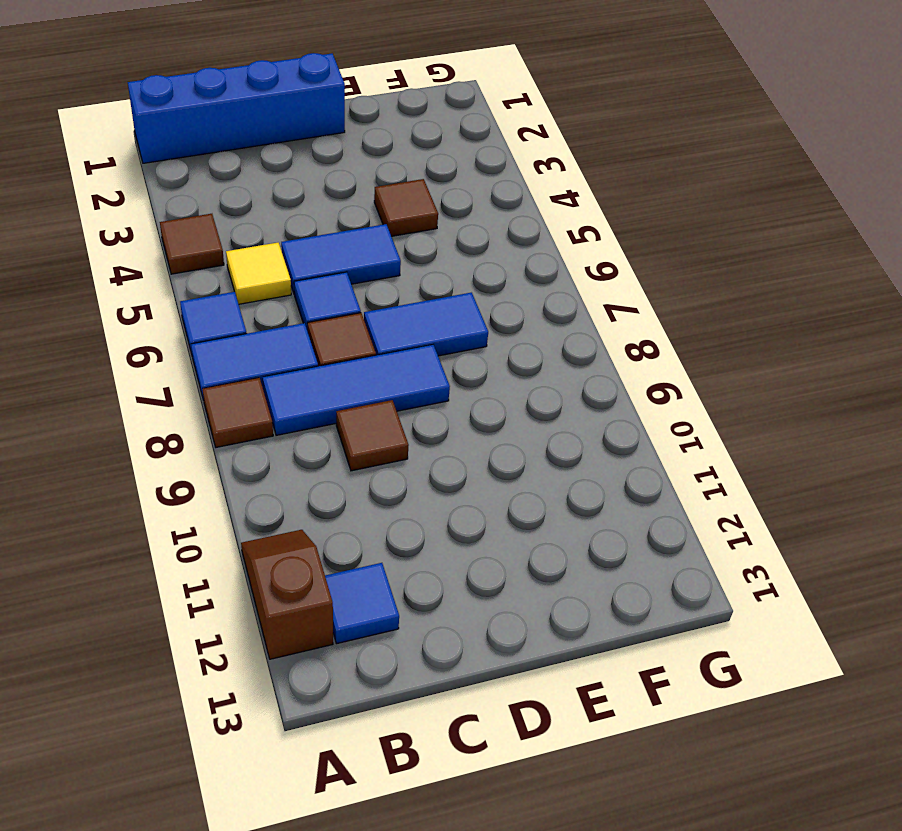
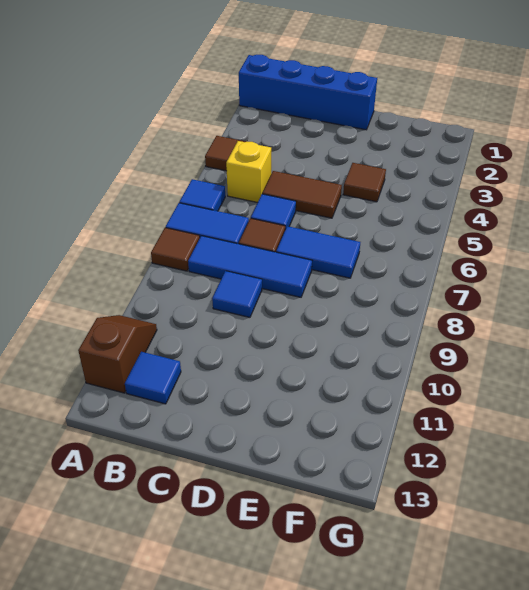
yellow tile B5 level 1 -> yellow brick B5 level 1
blue tile C5:D5 level 1 -> brown tile C5:D5 level 1
brown tile C9 level 1 -> blue tile C9 level 1

